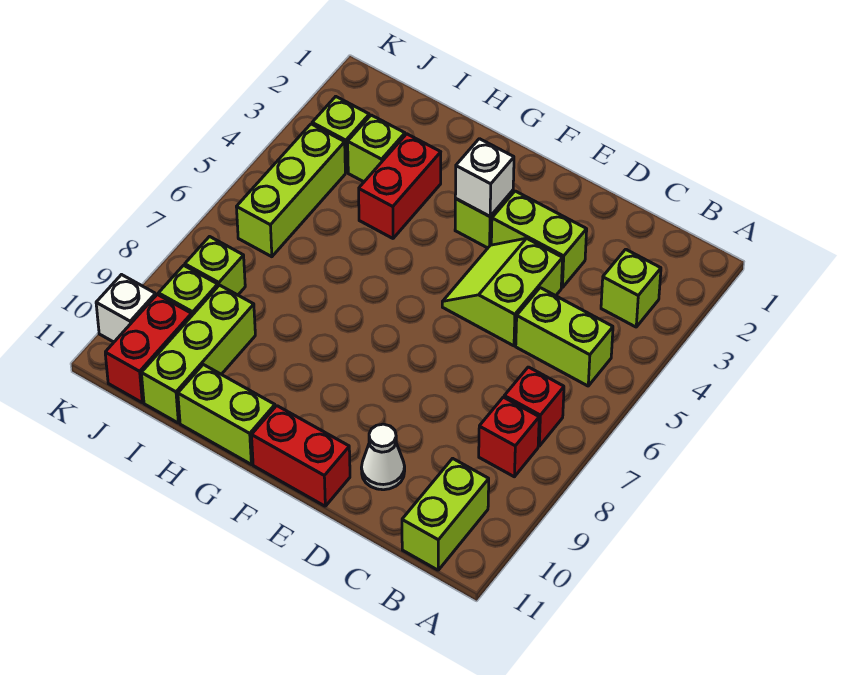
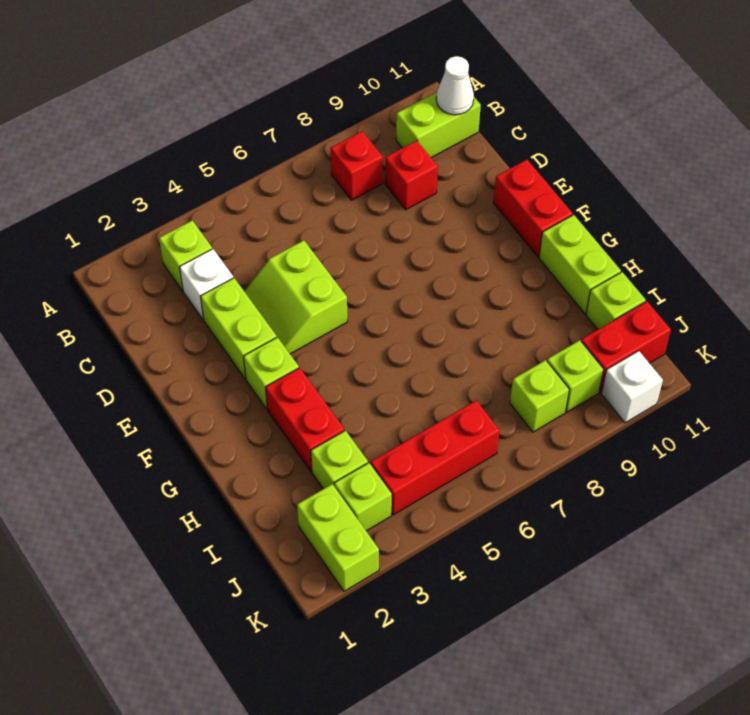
lime brick B5:C5 level 1 -> lime brick J2:K2 level 1
red brick B7 level 1 -> red brick C9 level 1
lime slope D4:E5 level 1 top D -> lime slope D4:E5 level 1 top 5
white cone D10 level 1 -> white cone B11 level 2
white brick F3 level 2 -> white brick C3 level 1
red brick H3:H4 level 1 -> red brick G3:H3 level 1
lime brick I9:I11 level 1 -> lime brick I11 level 1
lime brick J4:J6 level 1 -> red brick J4:J6 level 1

